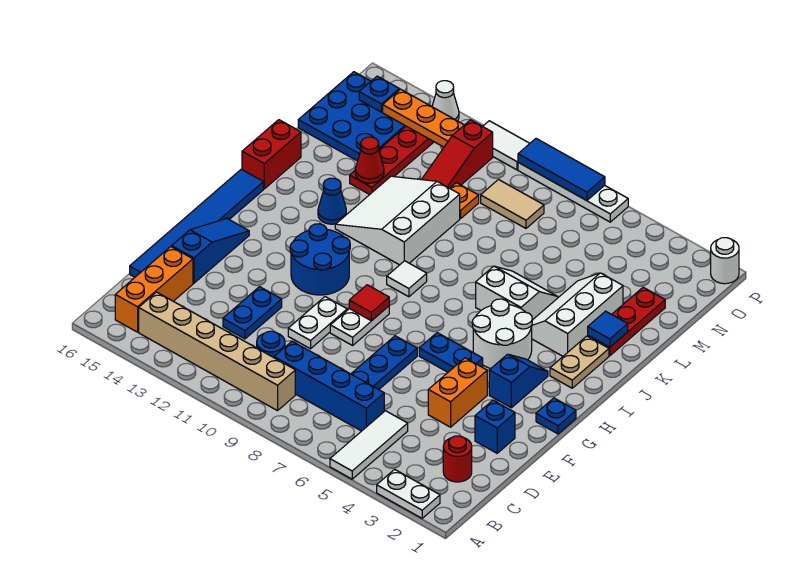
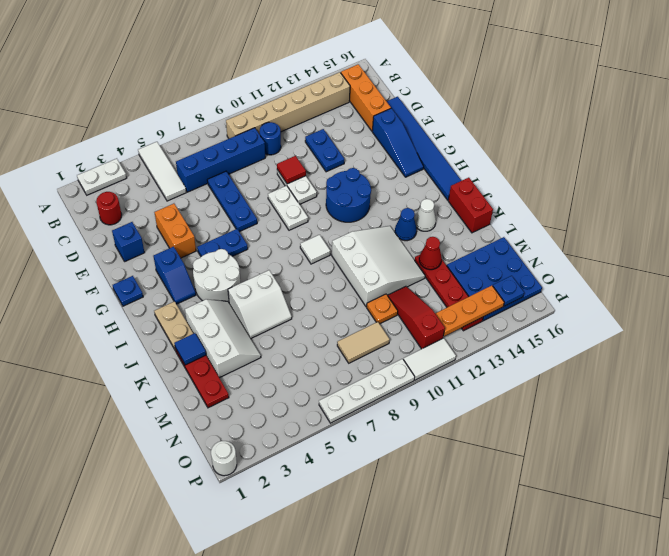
red tile G9 level 2 -> red tile E10 level 2
blue tile P7:P9 level 2 -> none
white cone P13 level 1 -> white cone J14 level 1

